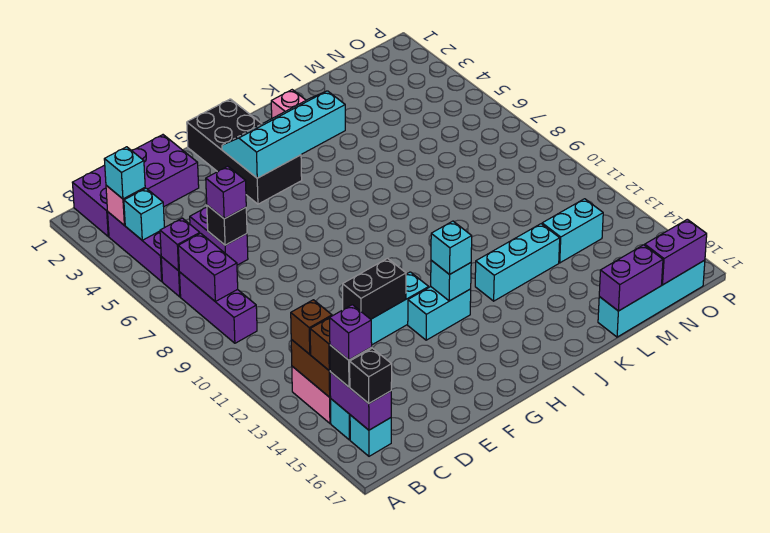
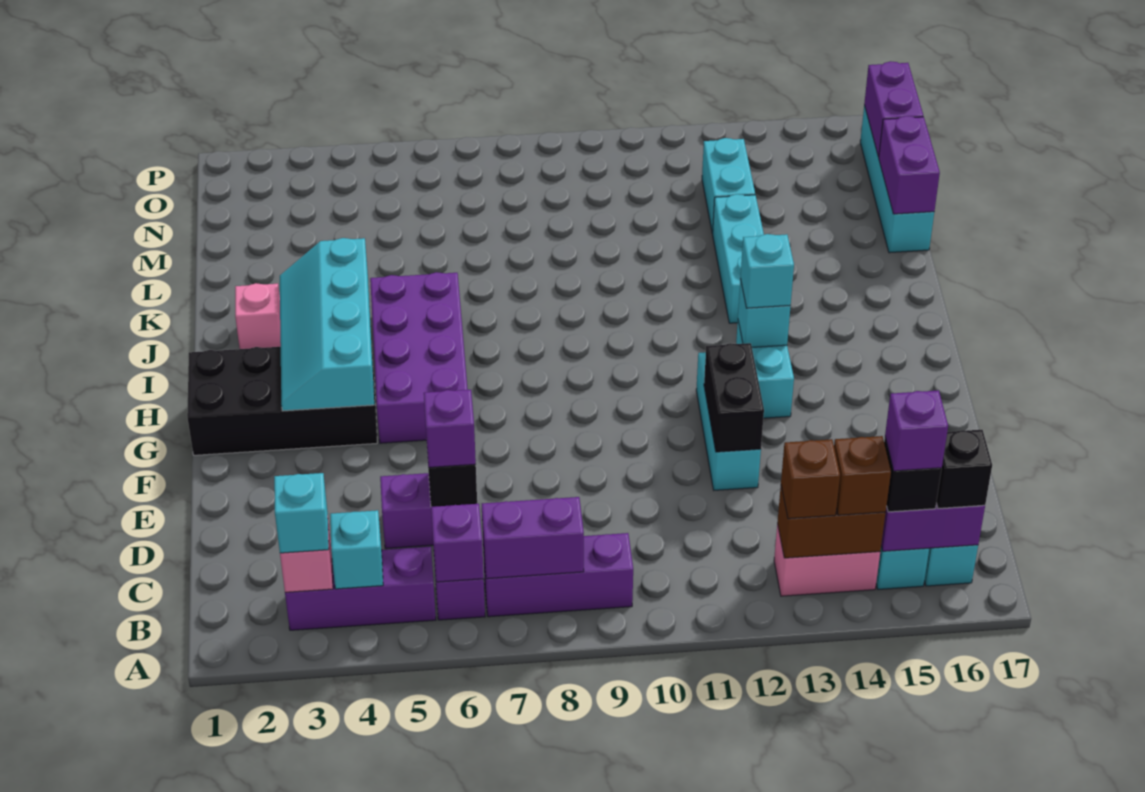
purple brick B1:E2 level 1 -> purple brick G5:J6 level 1

